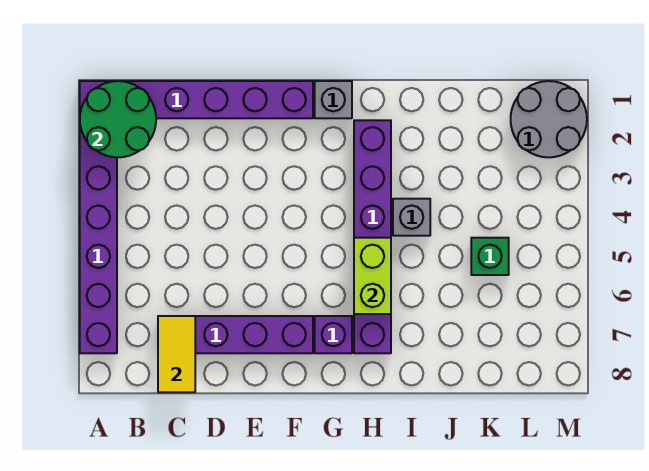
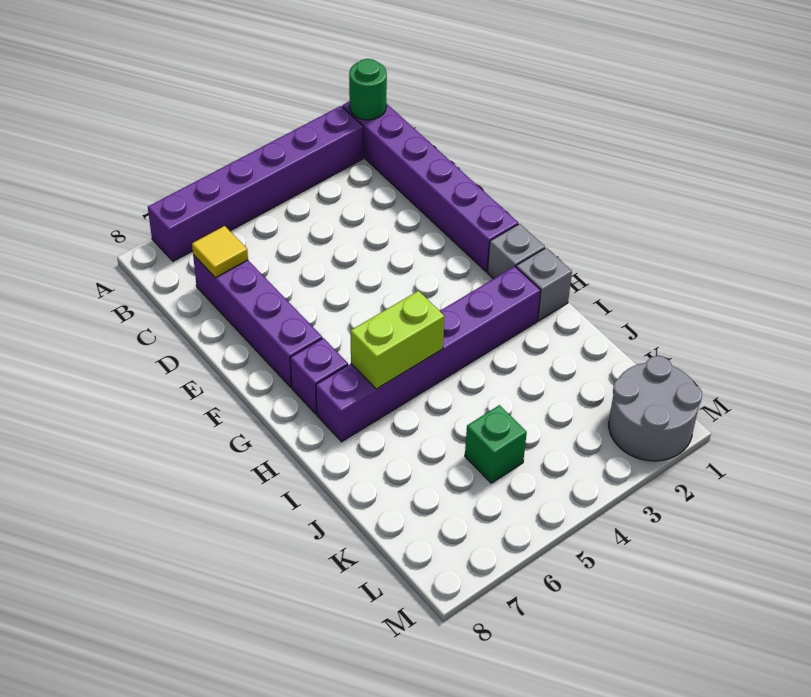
green round brick A1:B2 level 2 -> green round brick A1 level 2
yellow tile C7:C8 level 2 -> yellow tile C7 level 2
grey brick I4 level 1 -> grey brick H1 level 1

